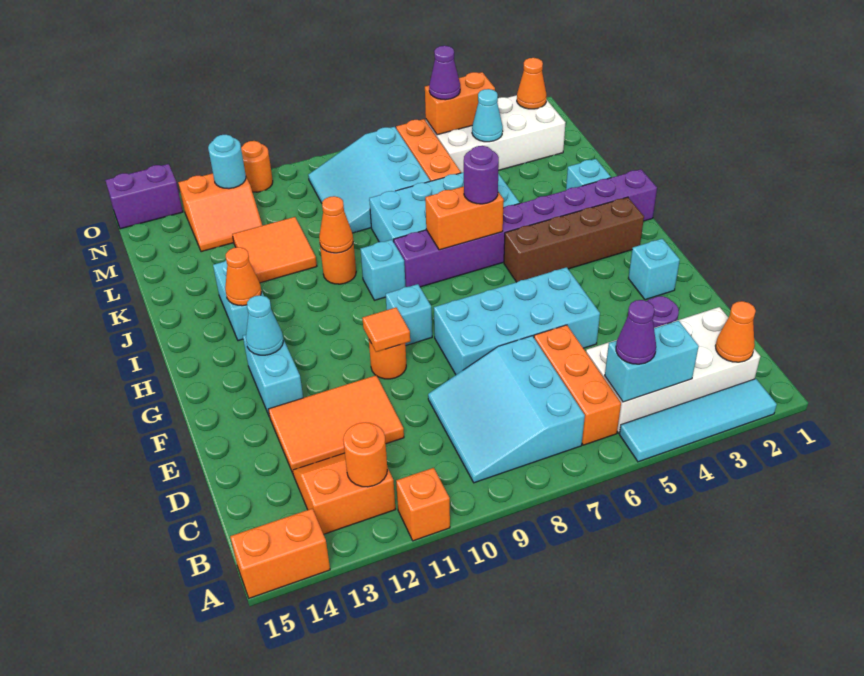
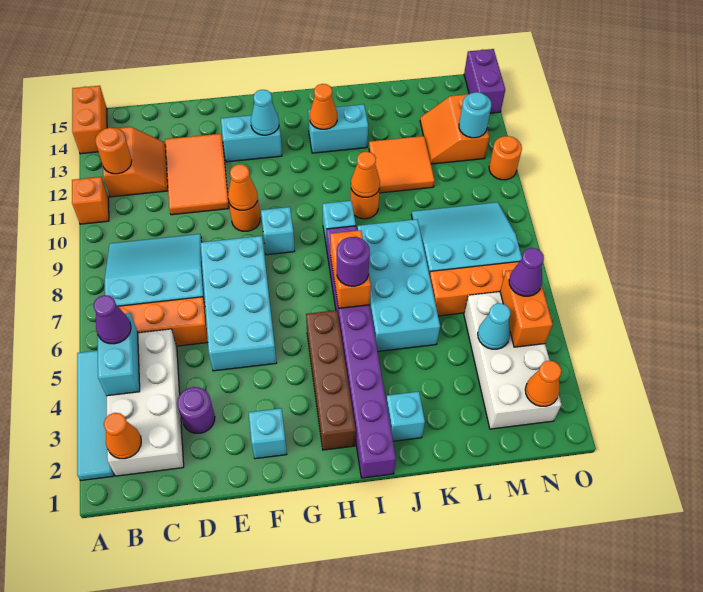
orange tile F10 level 2 -> orange cone F10 level 2

